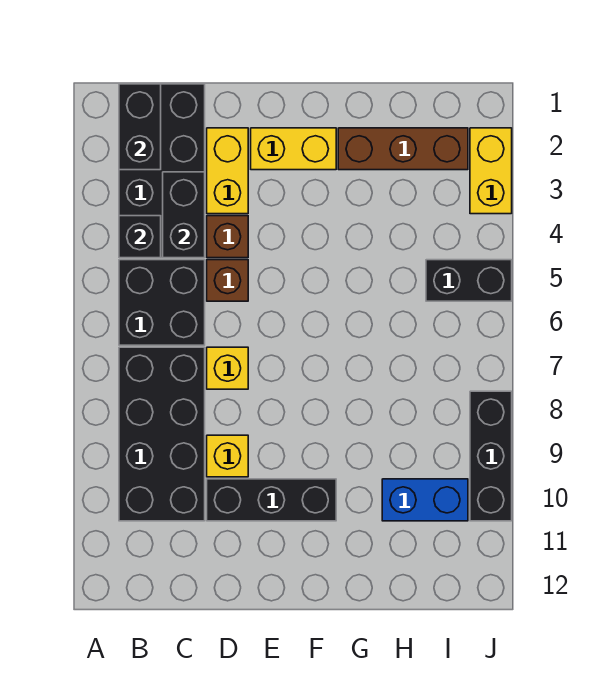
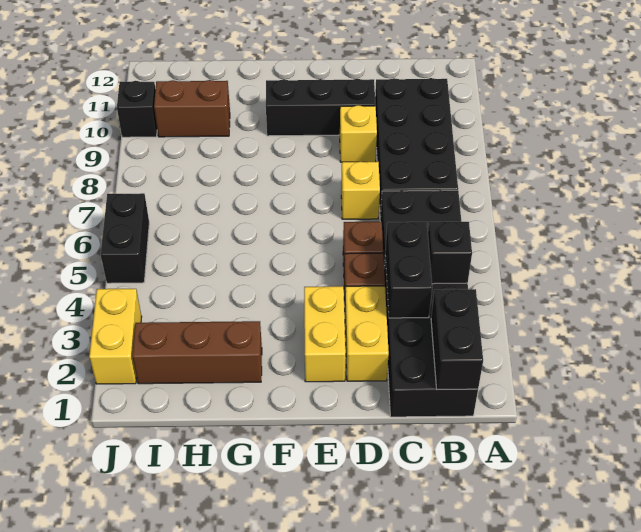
yellow brick E2:F2 level 1 -> yellow brick E2:E3 level 1
blue brick H10:I10 level 1 -> brown brick H10:I10 level 1
black brick I5:J5 level 1 -> black brick J5:J6 level 1
black brick J8:J10 level 1 -> black brick J10 level 1

